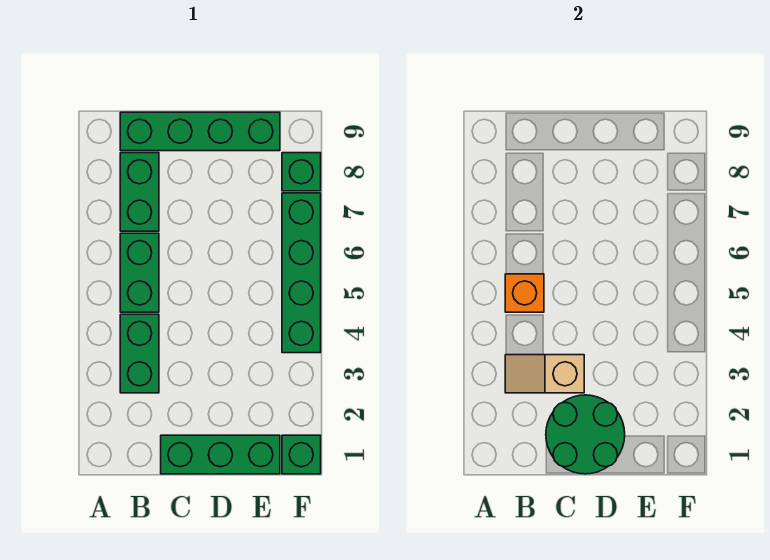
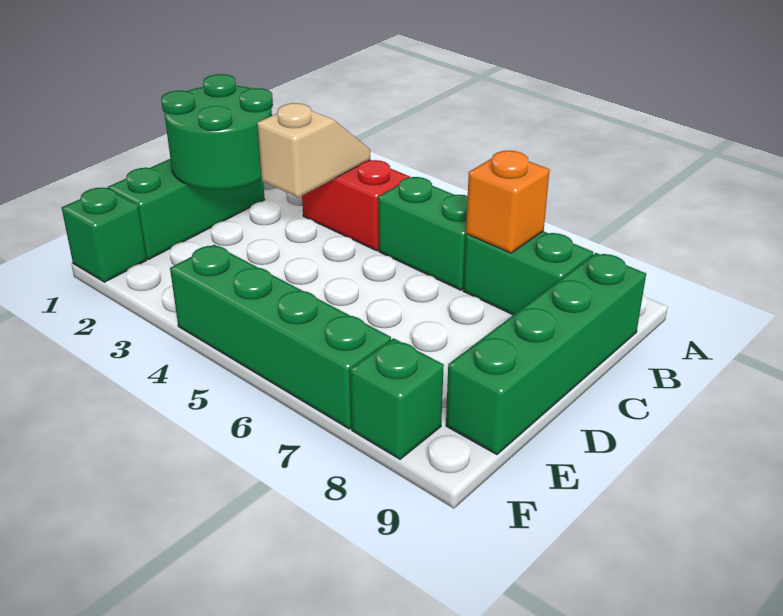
green brick B3:B4 level 1 -> red brick B3:B4 level 1
orange brick B5 level 2 -> orange brick B7 level 2

